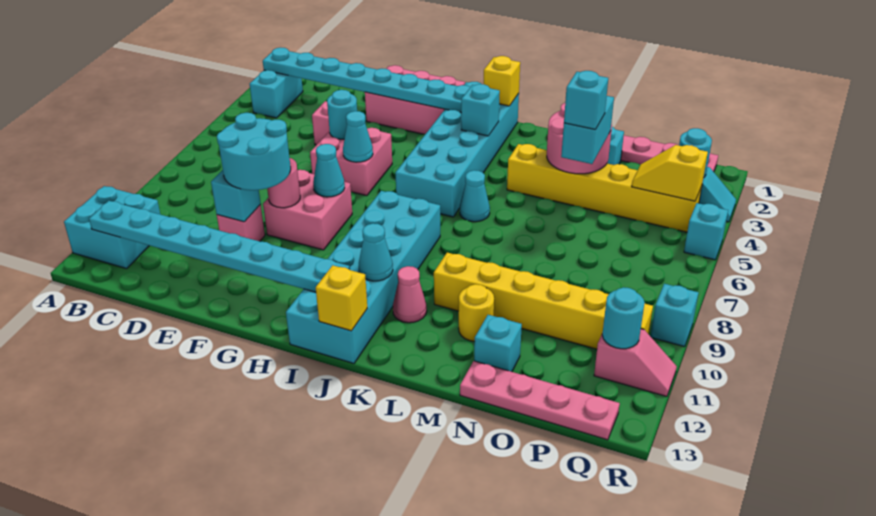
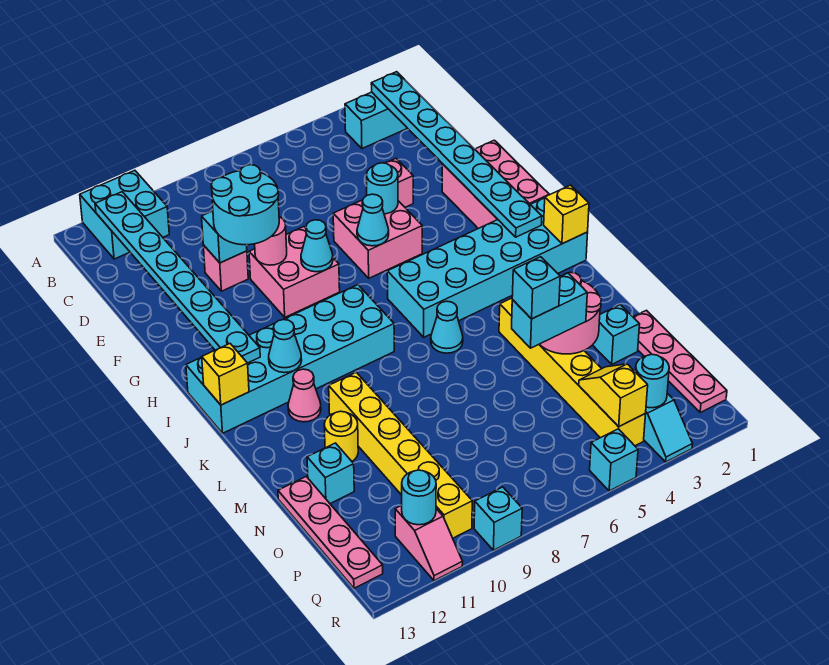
cyan brick J3 level 2 -> none

